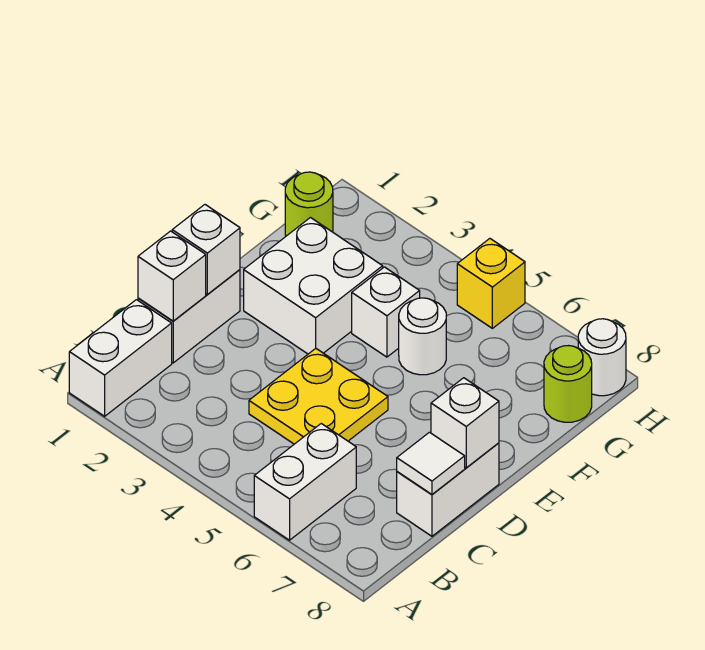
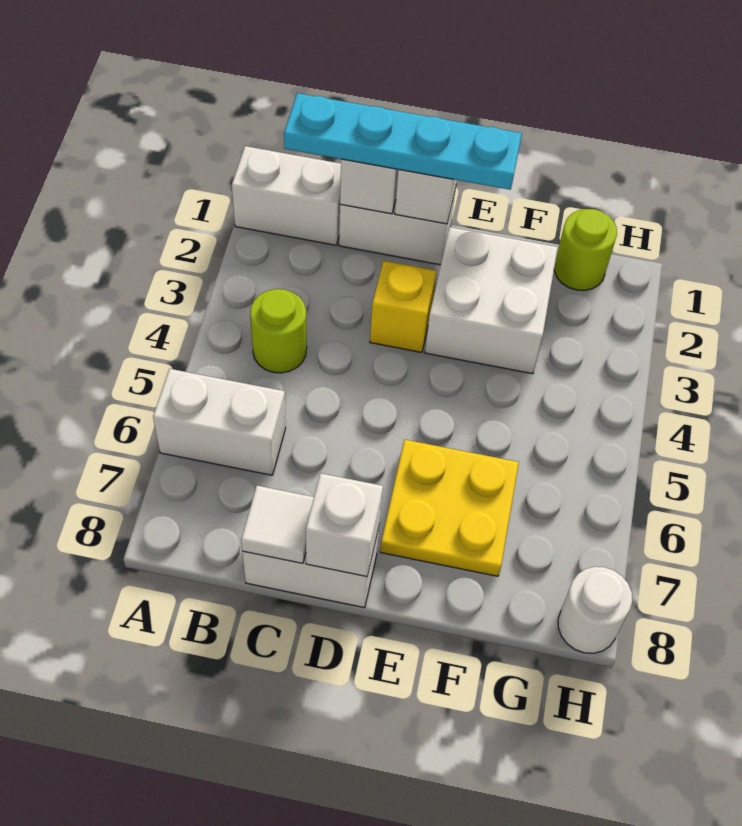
none -> cyan plate B1:E1 level 3
yellow plate C4:D5 level 1 -> yellow plate E6:F7 level 1
white brick F4 level 1 -> none
white round brick F5 level 1 -> none
lime round brick G8 level 1 -> lime round brick B4 level 1
yellow brick H5 level 1 -> yellow brick D3 level 1

